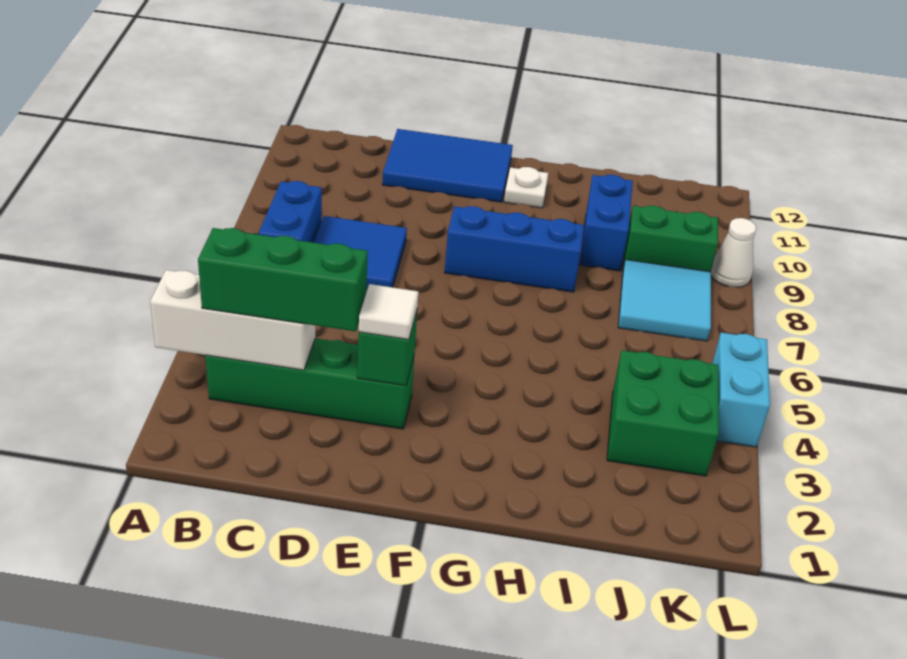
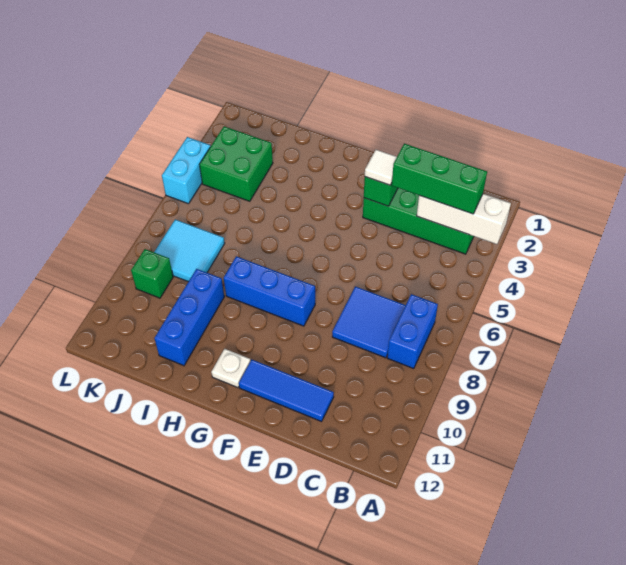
blue tile D11:F12 level 1 -> blue tile D11:F11 level 1
blue brick I9:I10 level 1 -> blue brick I9:I11 level 1
green brick J9:K9 level 1 -> green brick K9 level 1
white cone L9 level 1 -> none

